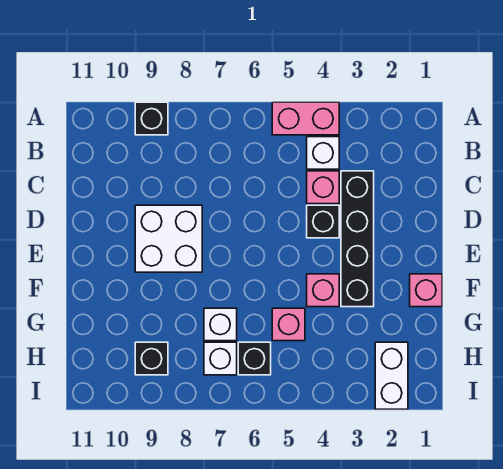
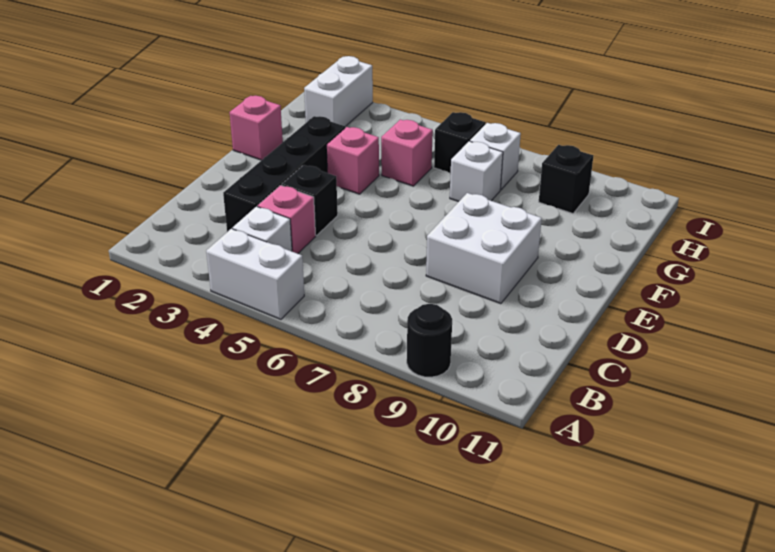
pink brick A4:A5 level 1 -> white brick A4:A5 level 1
black brick A9 level 1 -> black round brick A9 level 1

